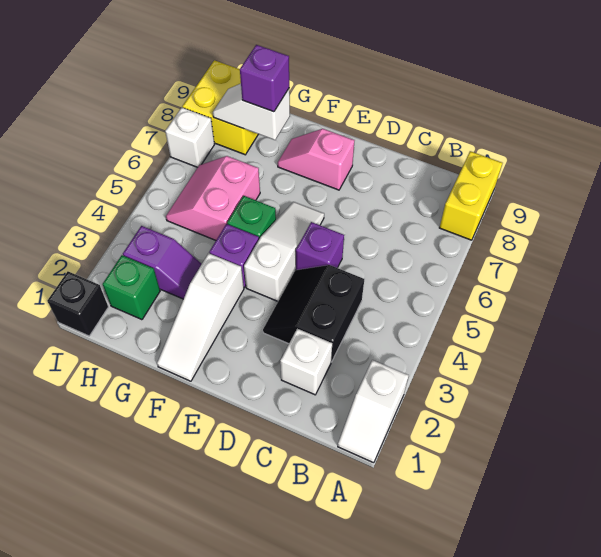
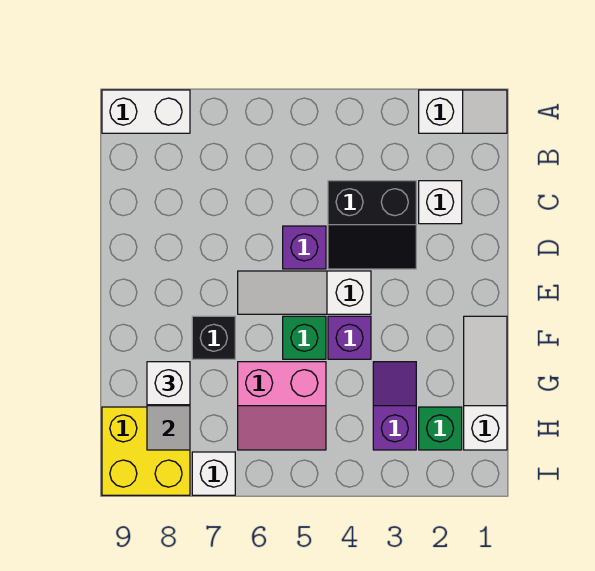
yellow brick A8:A9 level 1 -> white brick A8:A9 level 1
pink slope E8:F8 level 1 top E -> none
white slope F1:F3 level 1 top 3 -> white slope F1:H1 level 1 top H
purple brick G8 level 3 -> white brick G8 level 3
black brick I1 level 1 -> black brick F7 level 1

